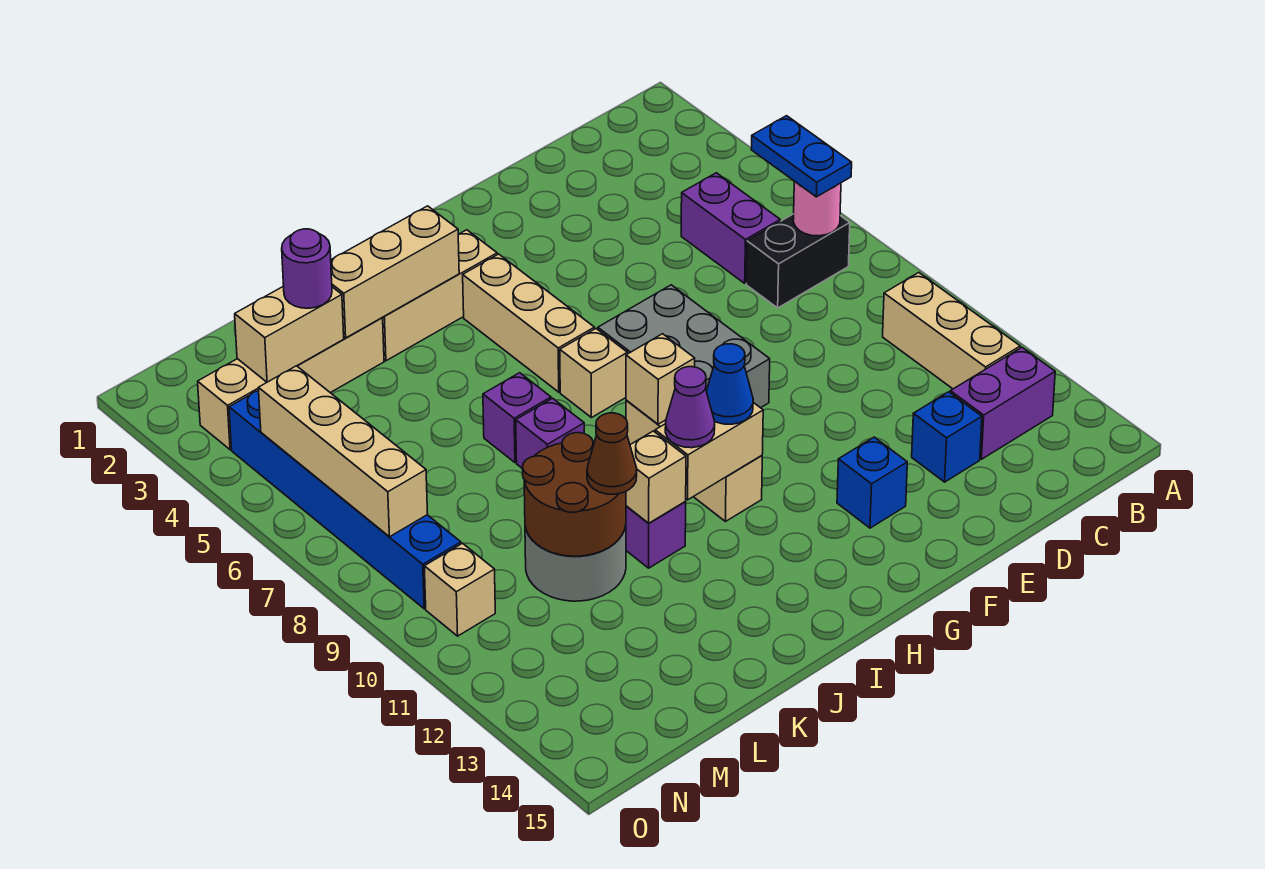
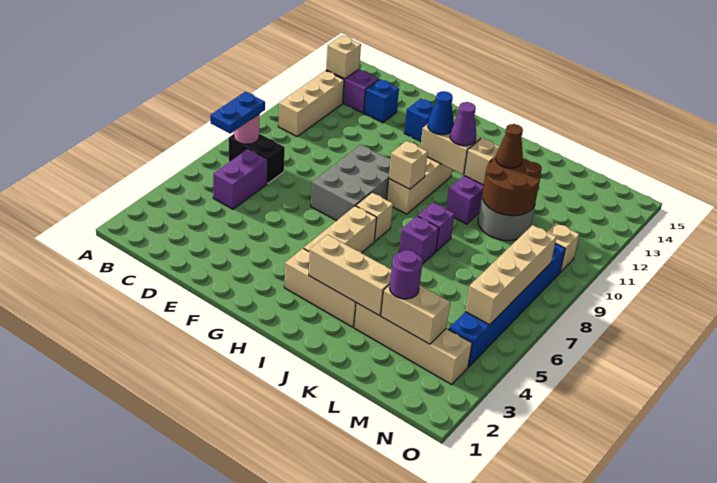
none -> tan brick B13 level 2

